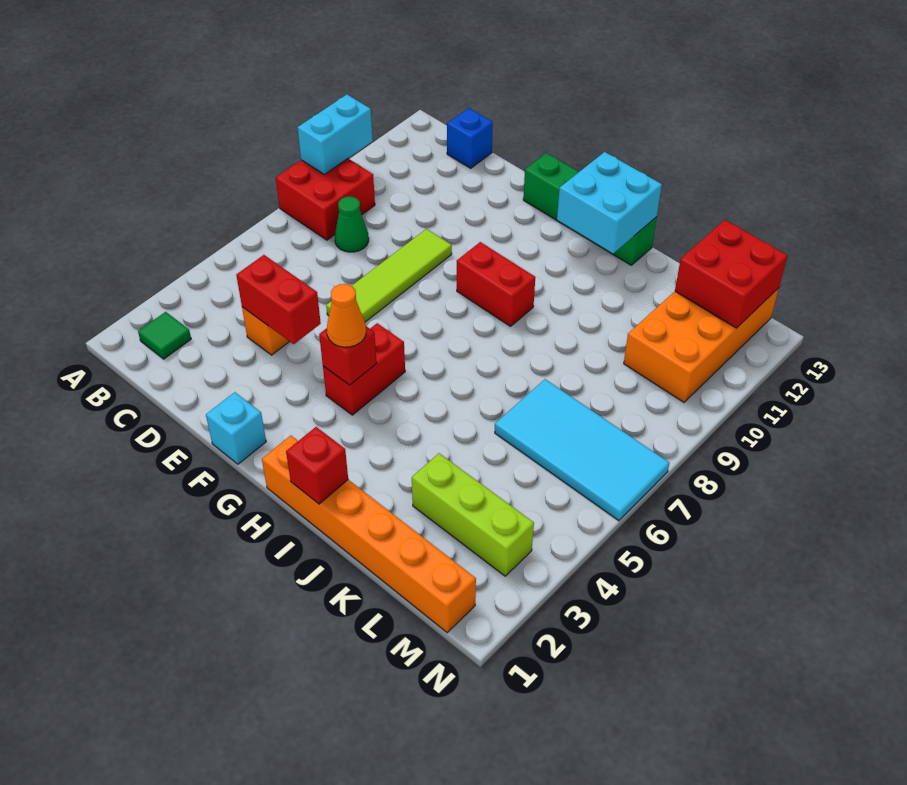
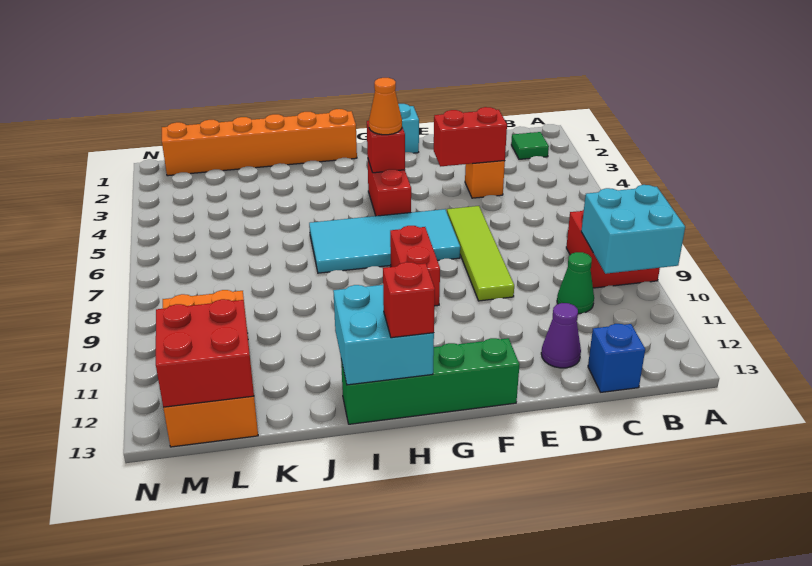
cyan brick A9:A10 level 2 -> cyan brick A9:B10 level 2
green cone C8 level 1 -> green cone C10 level 1
none -> purple cone D12 level 1
red brick G9:H9 level 1 -> red brick G8:G9 level 1
red brick I1 level 2 -> red brick H13 level 3
lime brick K3:M3 level 1 -> none
cyan tile K6:N7 level 1 -> cyan tile F6:I7 level 1

